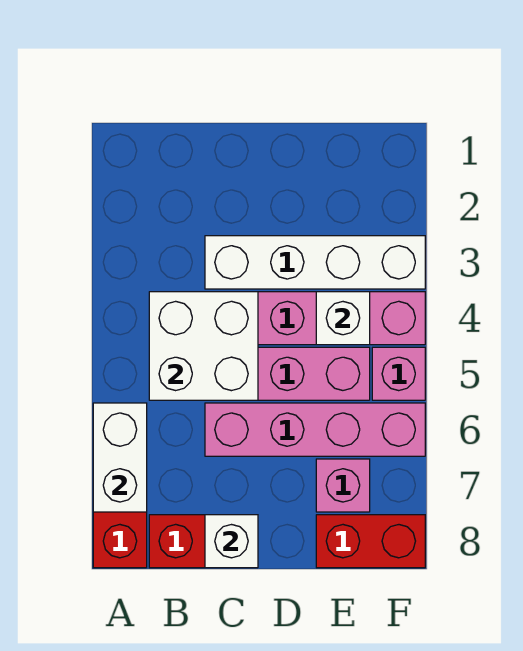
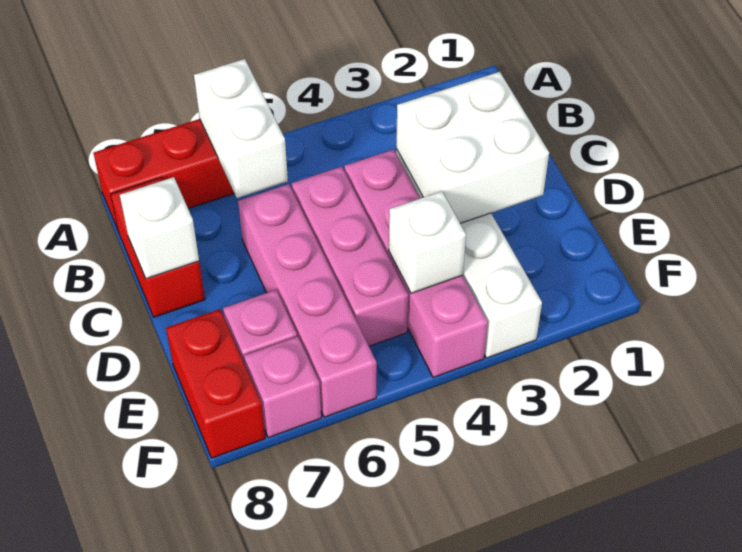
white brick A6:A7 level 2 -> white brick A6:B6 level 2
white brick B4:C5 level 2 -> white brick C2:D3 level 2
pink brick F5 level 1 -> pink brick F7 level 1

